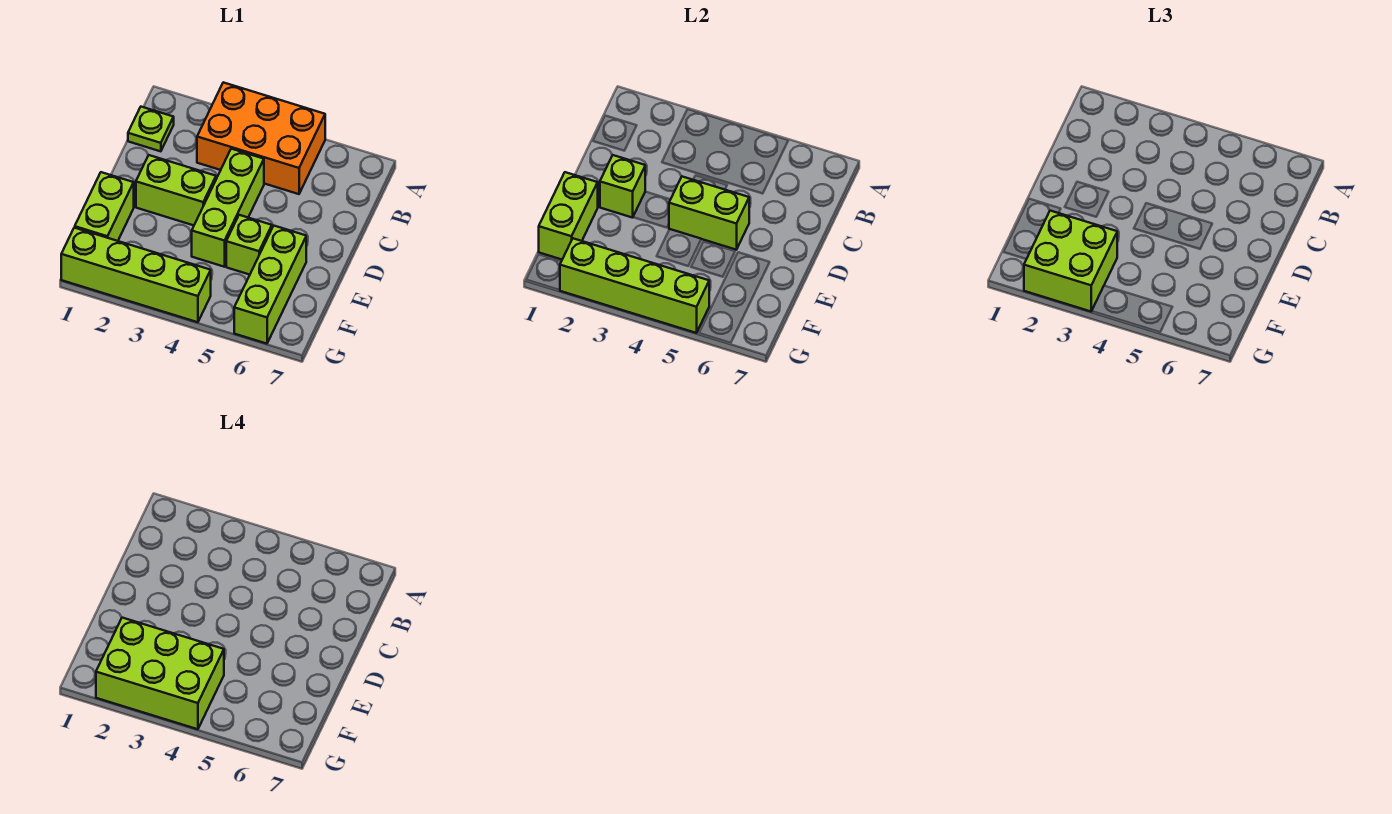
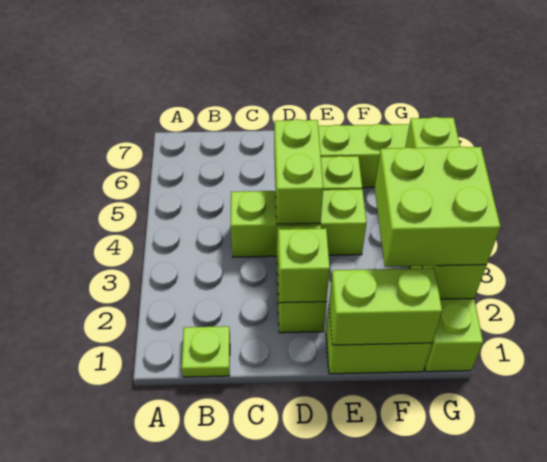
orange brick A3:B5 level 1 -> none
lime brick F2:G4 level 4 -> none

